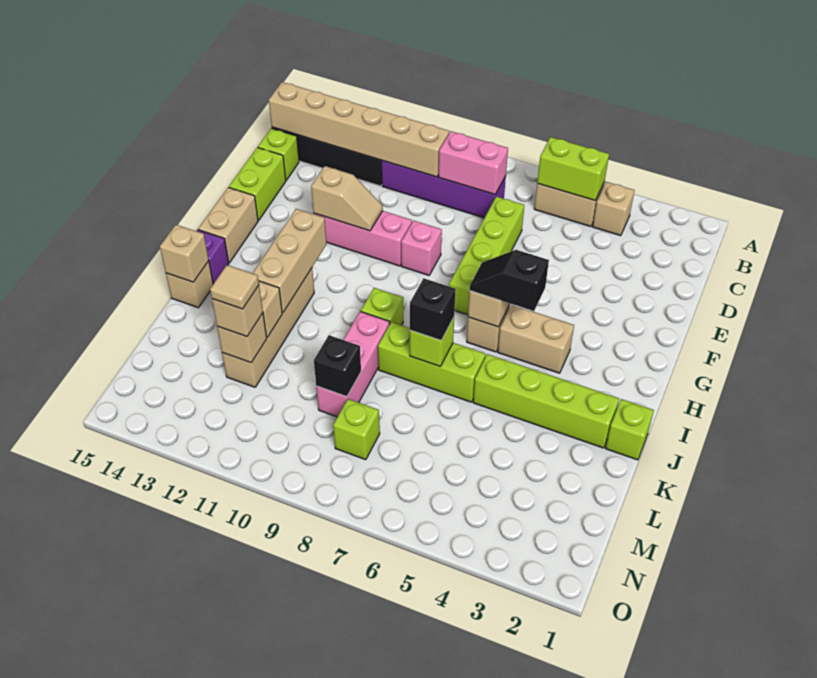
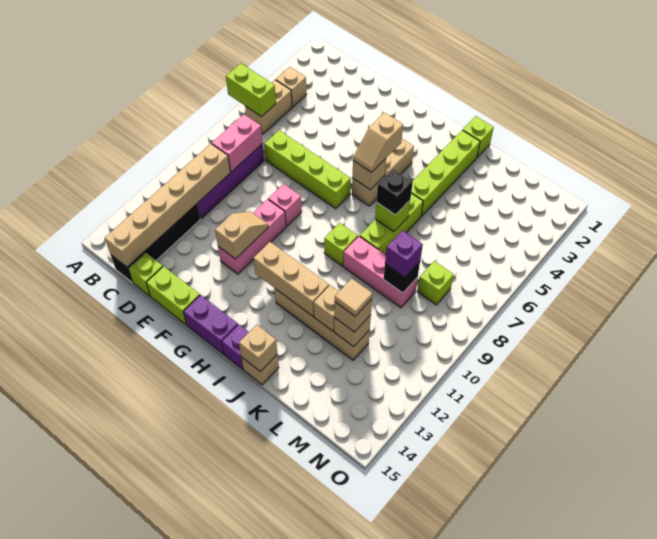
lime brick B5:B6 level 2 -> lime brick A6:B6 level 2
tan brick G15:H15 level 1 -> purple brick G15:H15 level 1
black slope H5:H6 level 3 top 5 -> tan slope H5:H6 level 3 top 5
none -> purple brick L9 level 3

